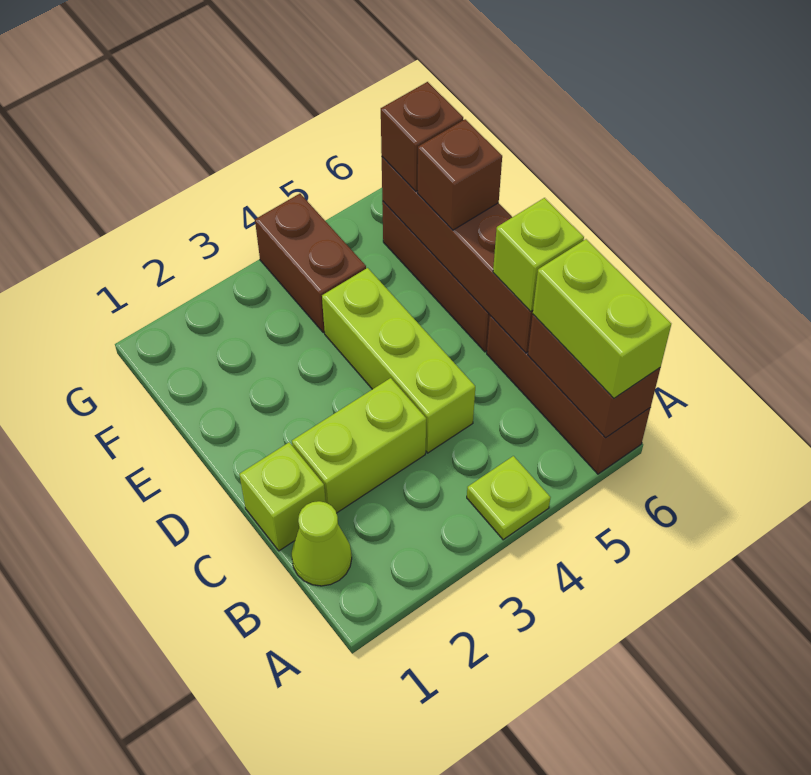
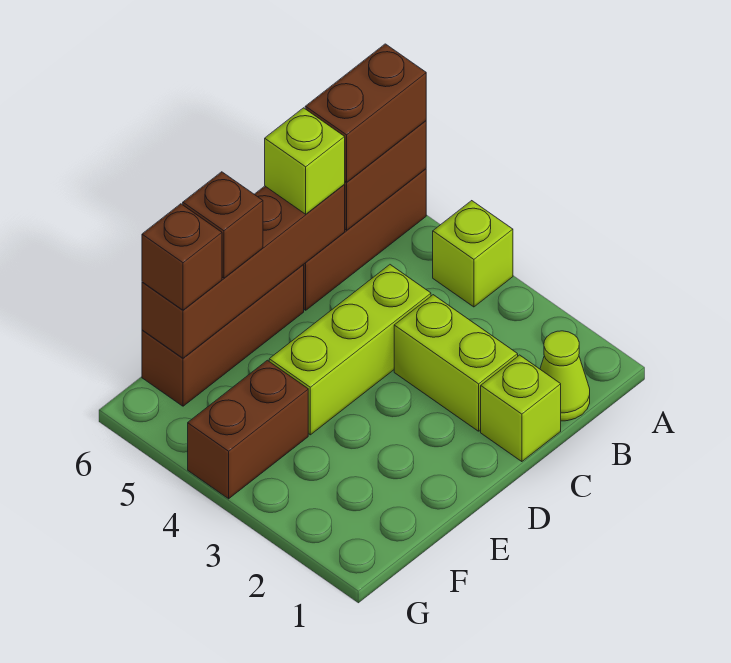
lime plate A4 level 1 -> lime brick A4 level 1
lime brick A6:B6 level 3 -> brown brick A6:B6 level 3

